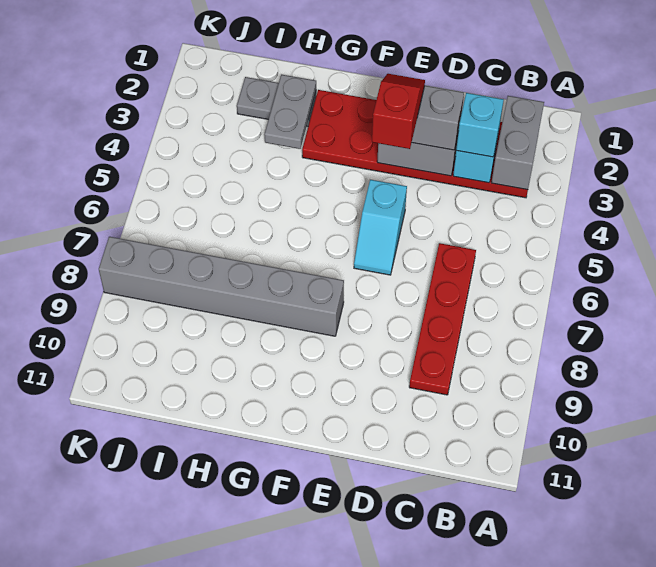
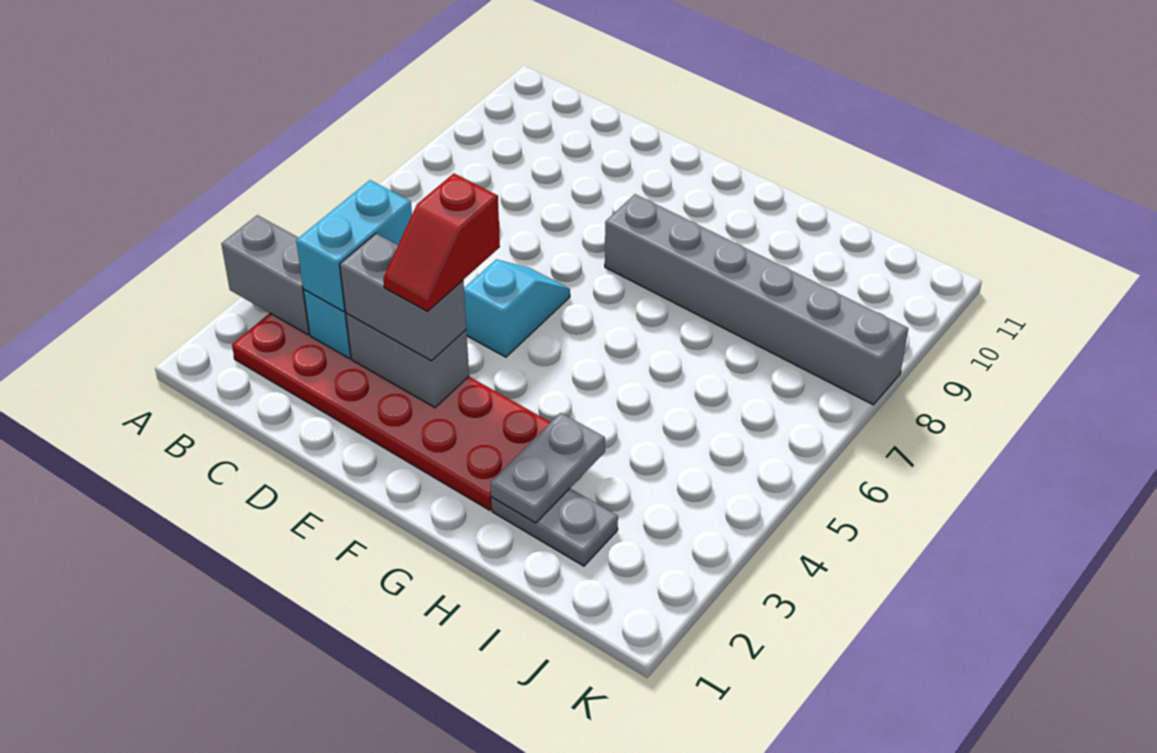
grey brick B2:B3 level 2 -> grey brick A3:B3 level 2
cyan brick C3 level 3 -> cyan brick C3:C4 level 3
red plate C6:C9 level 1 -> none

